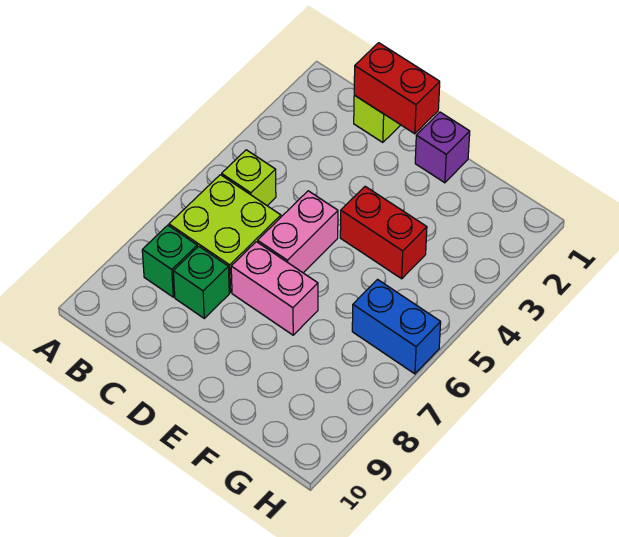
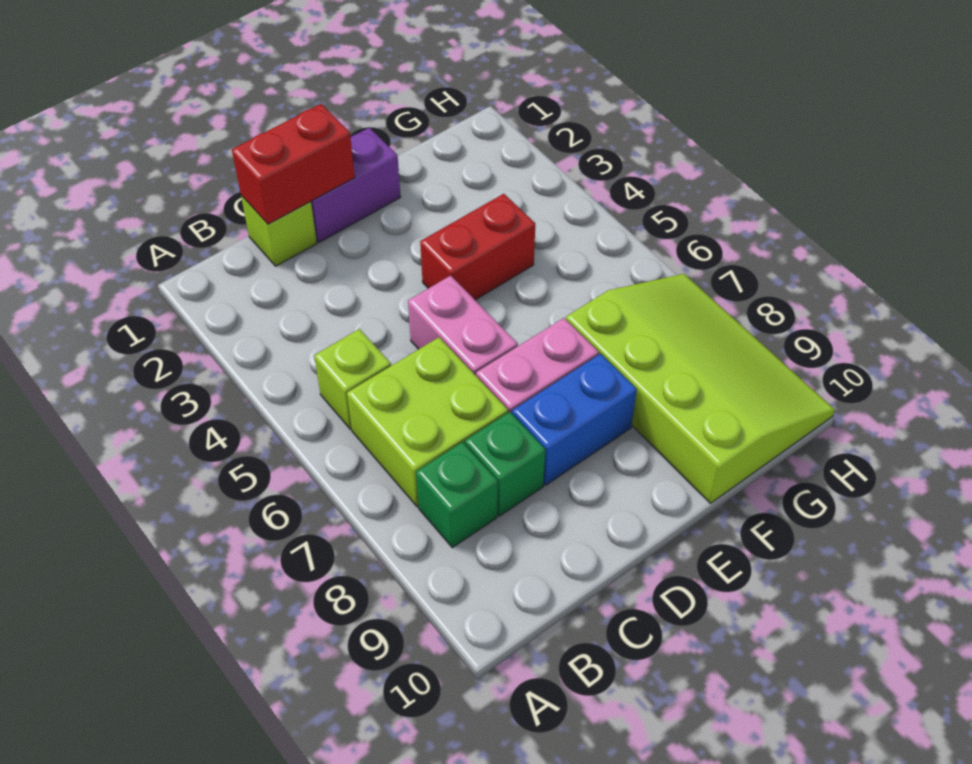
purple brick E1 level 1 -> purple brick D1:E1 level 1
none -> lime slope F7:H10 level 1 top F
blue brick G6:H6 level 1 -> blue brick D8:E8 level 1

